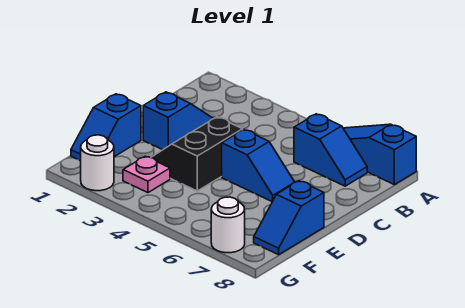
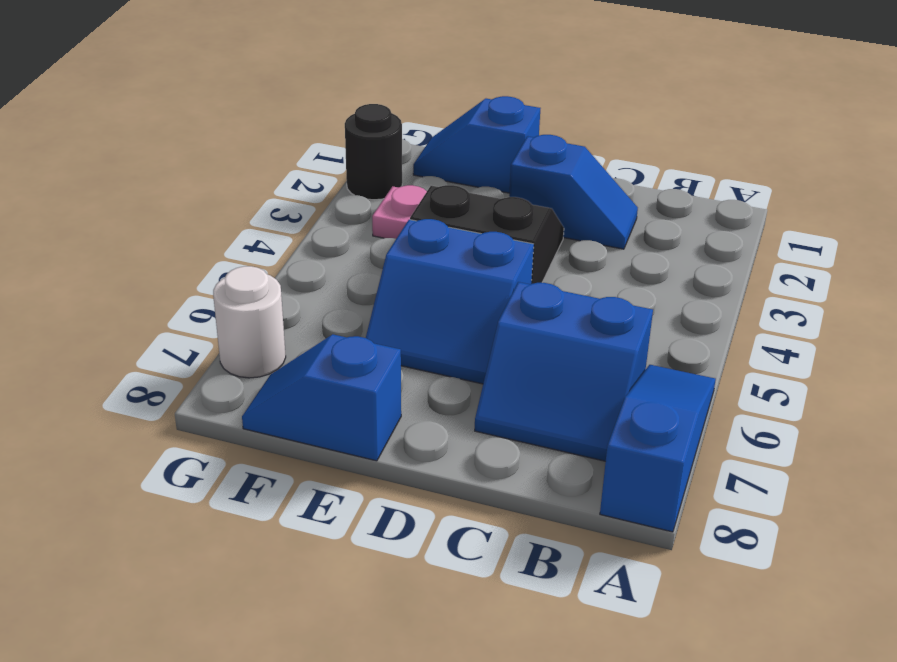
blue slope B6:B7 level 1 top 6 -> blue slope B6:C7 level 1 top 6
blue slope D5:D6 level 1 top 5 -> blue slope D5:E6 level 1 top 5
white round brick G2 level 1 -> black round brick G2 level 1

